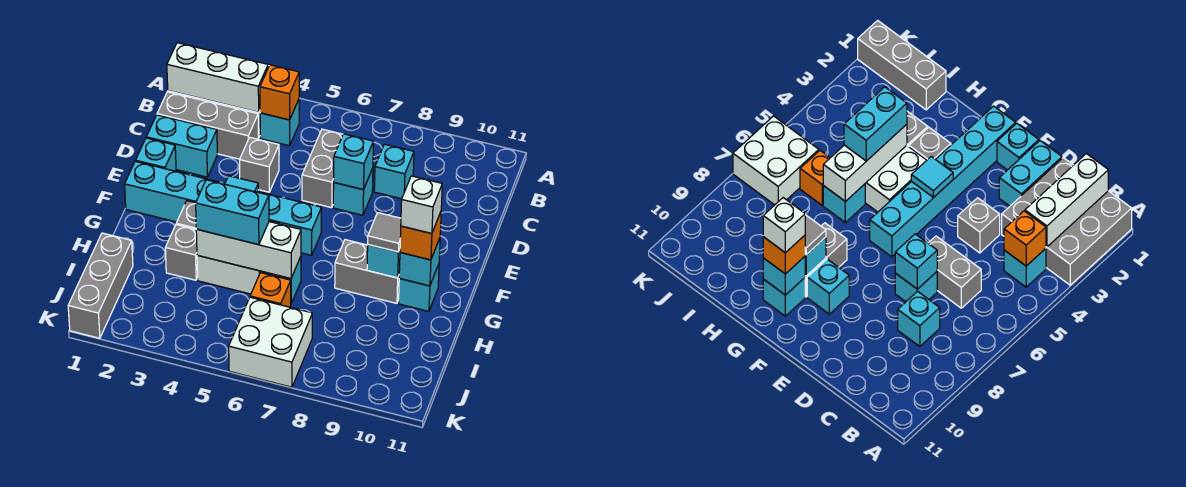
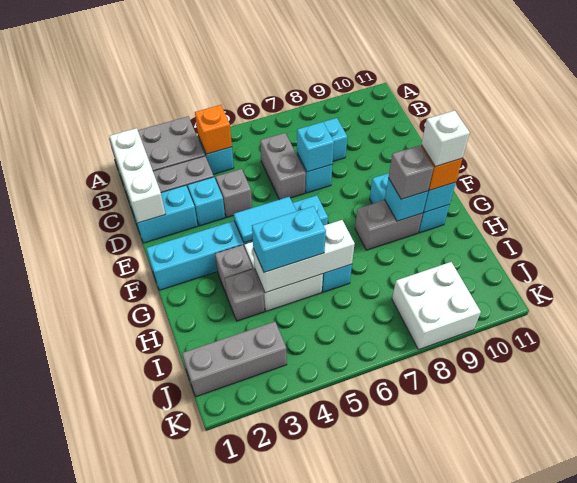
white brick B1:B3 level 2 -> white brick B1:D1 level 2
cyan brick E1 level 1 -> cyan brick D3 level 1
cyan tile F4 level 2 -> cyan tile F4:F5 level 2
grey tile G9 level 3 -> grey brick G9 level 3
grey brick I1:K1 level 1 -> grey brick J1:J3 level 1
orange brick I6 level 1 -> none
white brick J6:K7 level 1 -> white brick J8:K9 level 1

